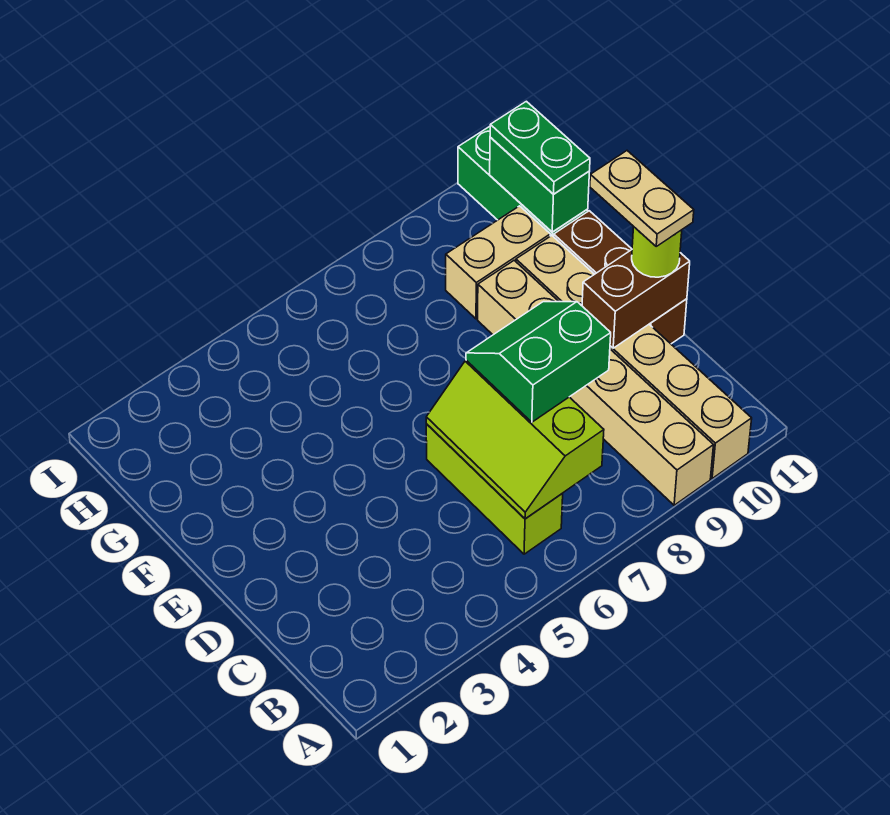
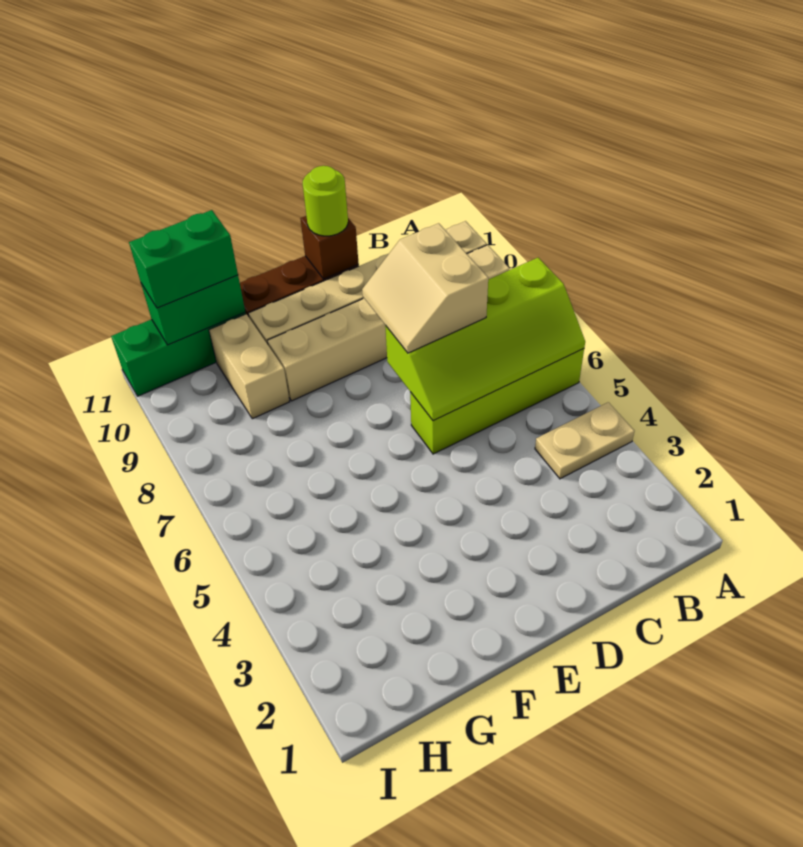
lime brick B6:D6 level 1 -> lime brick A6:D6 level 1
lime slope B6:D7 level 2 top 7 -> lime slope A6:D7 level 2 top 7
green slope C7:D8 level 3 top C -> tan slope C7:D8 level 3 top C
brown brick D10:D11 level 2 -> brown brick D11 level 2
tan plate D11:E11 level 4 -> tan plate A4:B4 level 1
green plate G11:H11 level 3 -> green brick G11:H11 level 3

